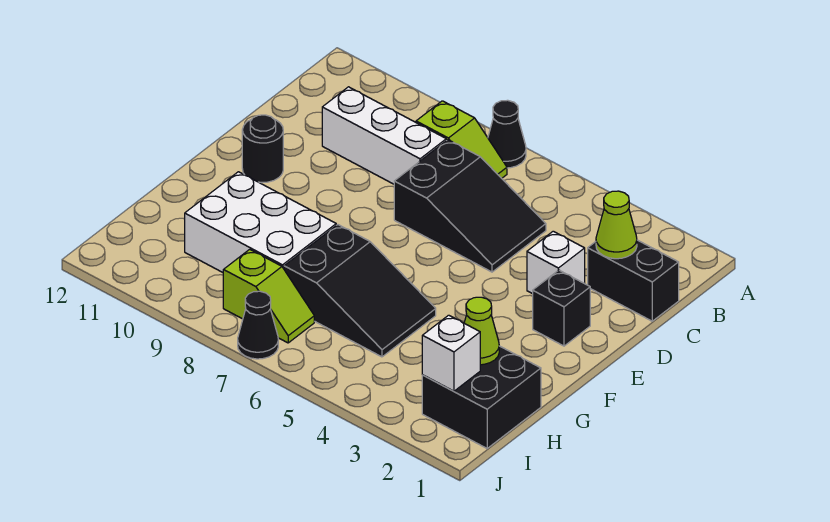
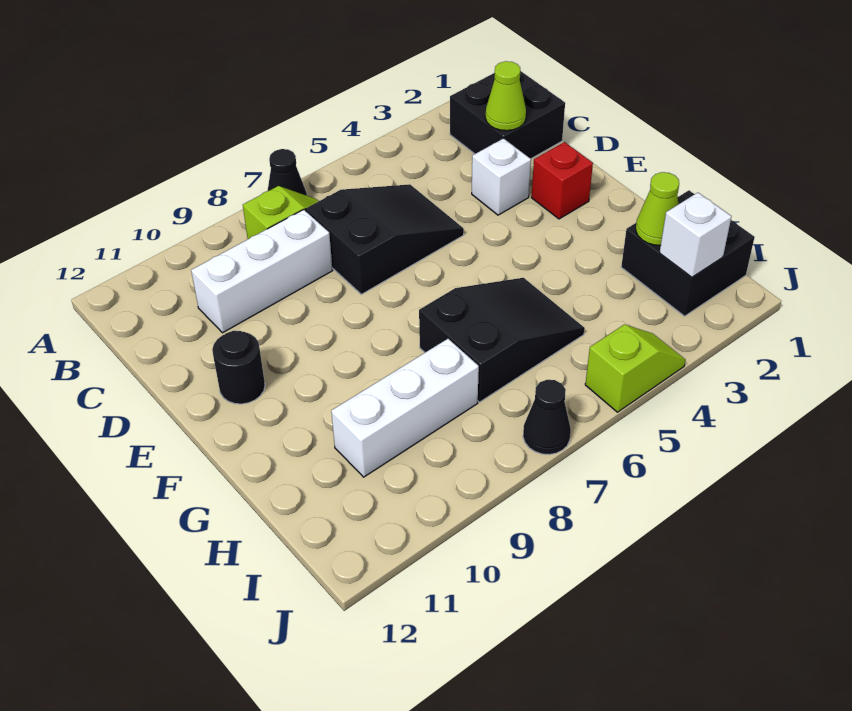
black brick C1:C2 level 1 -> black brick B1:C2 level 1
black brick E2 level 1 -> red brick E2 level 1
white brick G8:H10 level 1 -> white brick H8:H10 level 1
lime slope I7:I8 level 1 top 8 -> lime slope J4:J5 level 1 top 5

